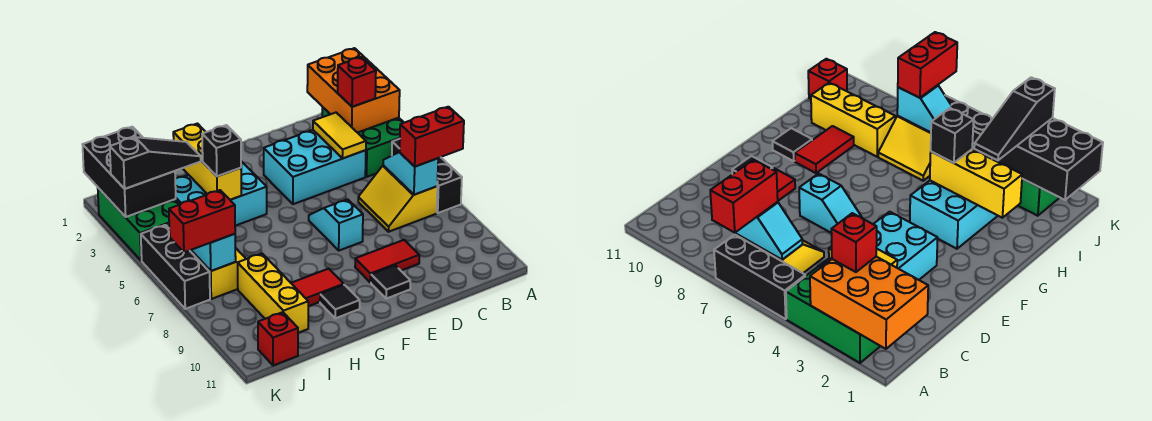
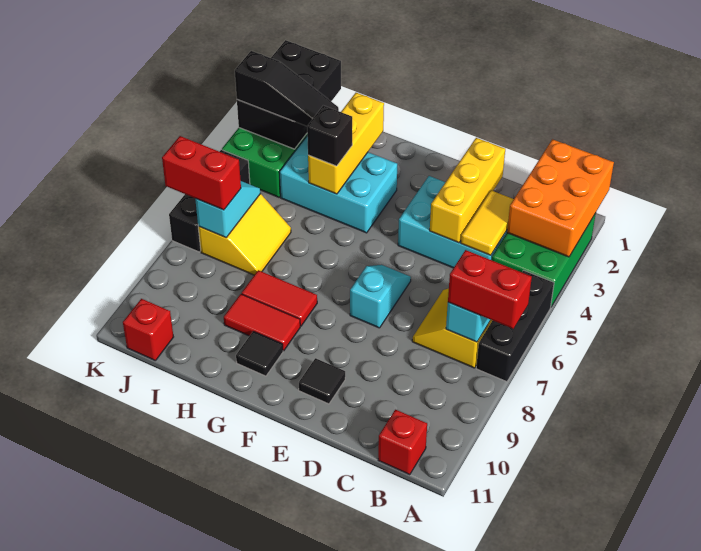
red brick B3 level 3 -> red brick B11 level 1
red tile D9:E9 level 1 -> red tile G8:H8 level 1
yellow brick I8:I10 level 1 -> yellow brick D2:D4 level 2

